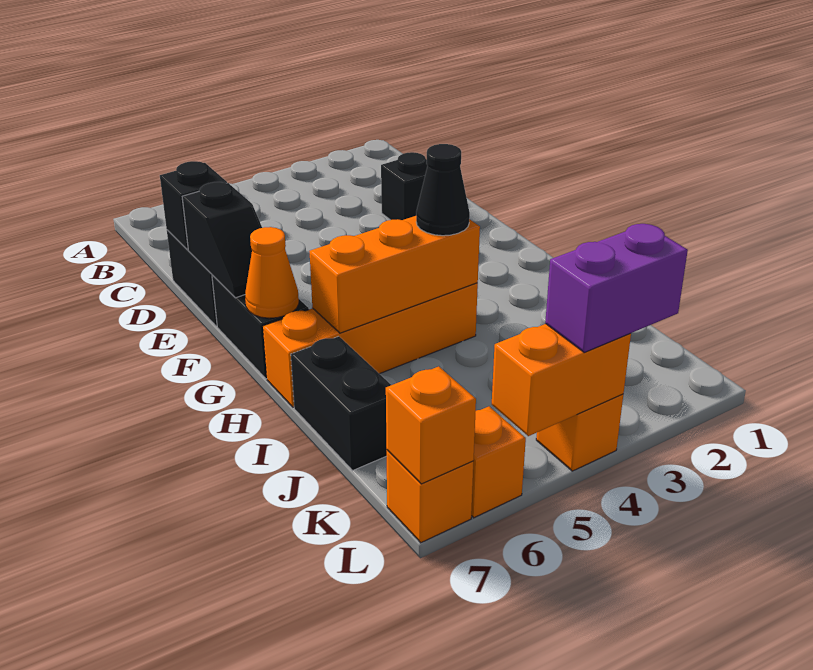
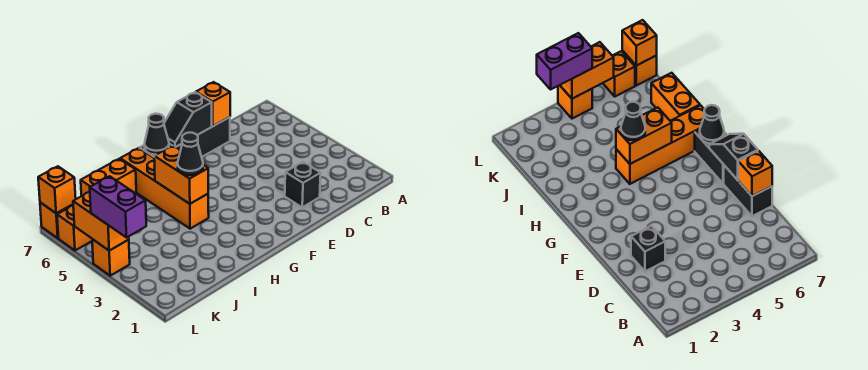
black brick D7 level 2 -> orange brick D7 level 2
orange cone G7 level 2 -> black cone G7 level 2
orange brick H4:H6 level 2 -> orange brick H4:H5 level 2
black brick I7:J7 level 1 -> orange brick I7:J7 level 1

